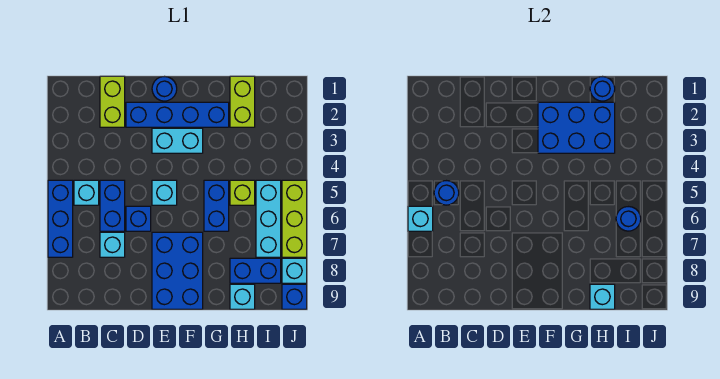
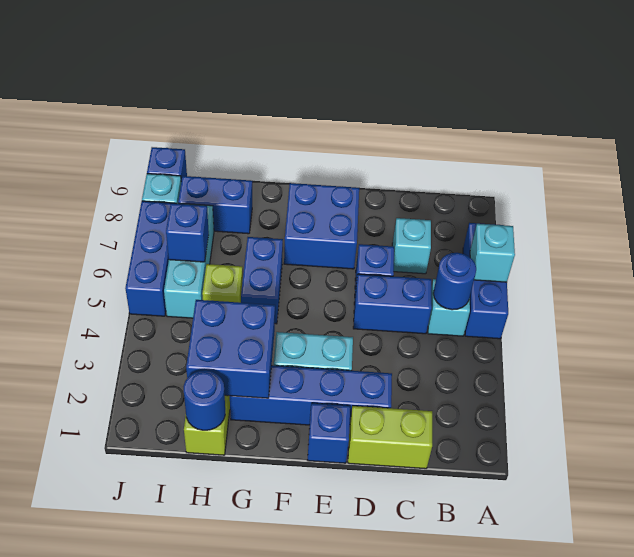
lime brick C1:C2 level 1 -> lime brick C1:D1 level 1
blue brick C5:C6 level 1 -> blue brick C5:D5 level 1
blue round brick E1 level 1 -> blue brick E1 level 1
cyan brick E5 level 1 -> none
blue brick E7:F9 level 1 -> blue brick E7:F8 level 1
blue brick F2:H3 level 2 -> blue brick G2:H3 level 2
cyan brick H9 level 1 -> none
cyan brick H9 level 2 -> none
blue round brick I6 level 2 -> blue brick I6 level 2
lime brick J5:J7 level 1 -> blue brick J5:J7 level 1

